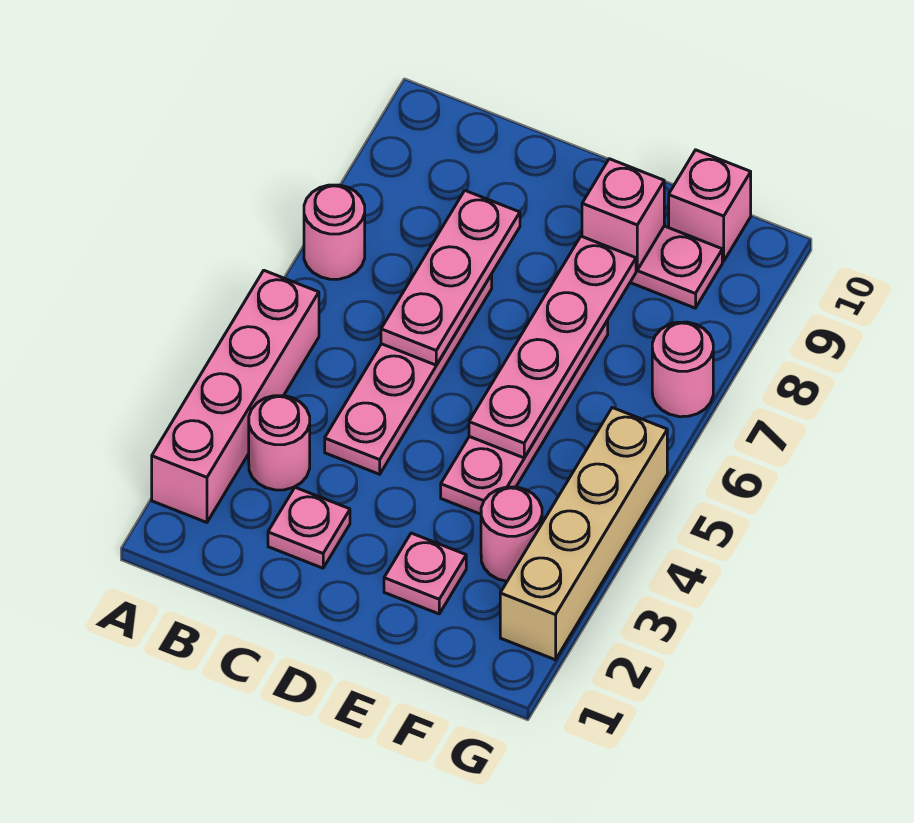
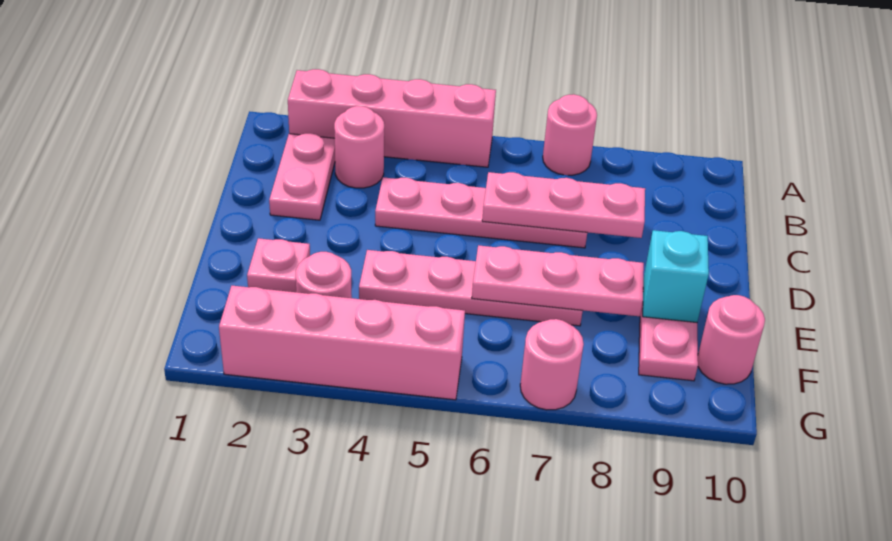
pink plate C2 level 1 -> pink plate B2:C2 level 1
pink plate E5:E8 level 2 -> pink plate E6:E8 level 2
pink brick E9 level 2 -> cyan brick E9 level 2
pink brick F10 level 1 -> pink round brick F10 level 1
tan brick G2:G5 level 1 -> pink brick G2:G5 level 1

